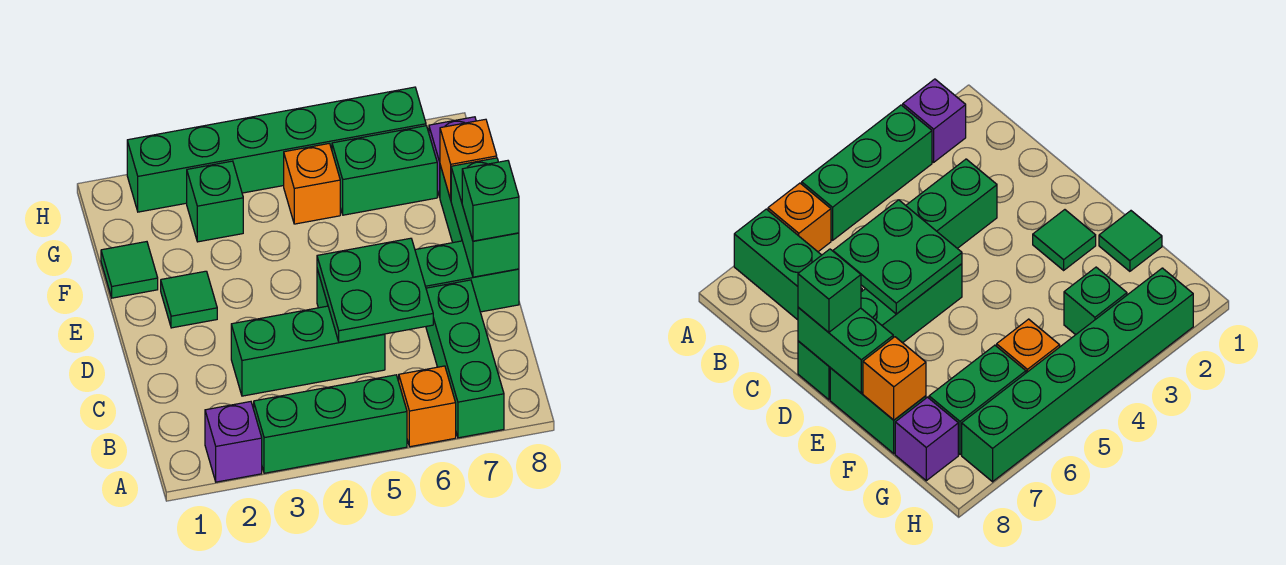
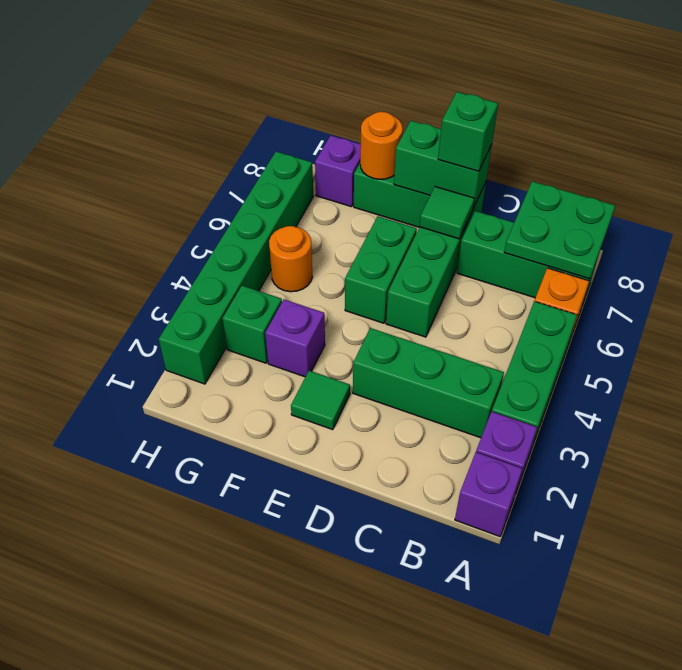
none -> purple brick A1 level 1
green brick C3:C5 level 1 -> green brick B3:D3 level 1
green plate C5:D6 level 2 -> green plate A7:B8 level 2
green tile F1 level 1 -> green tile D7 level 2
none -> purple brick F3 level 1
orange brick F8 level 2 -> orange round brick F8 level 2
orange brick G5 level 1 -> orange round brick G5 level 1
green brick G6:G7 level 1 -> green brick E5:E6 level 1

